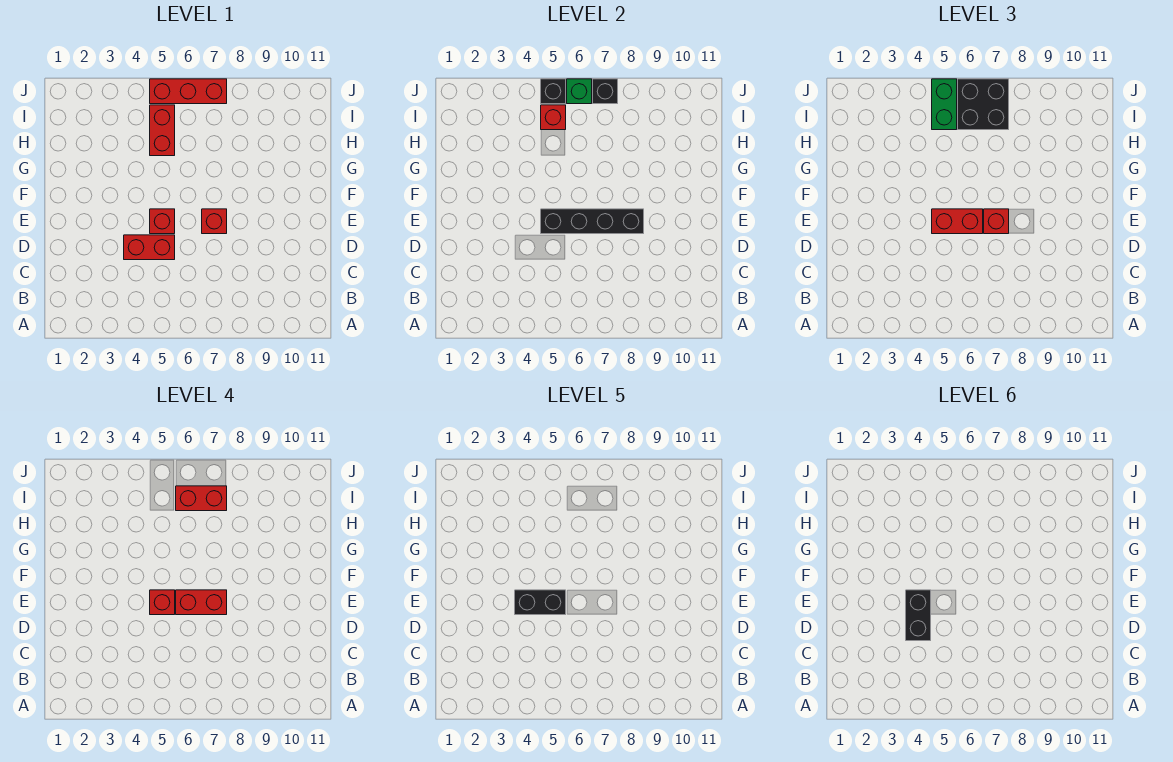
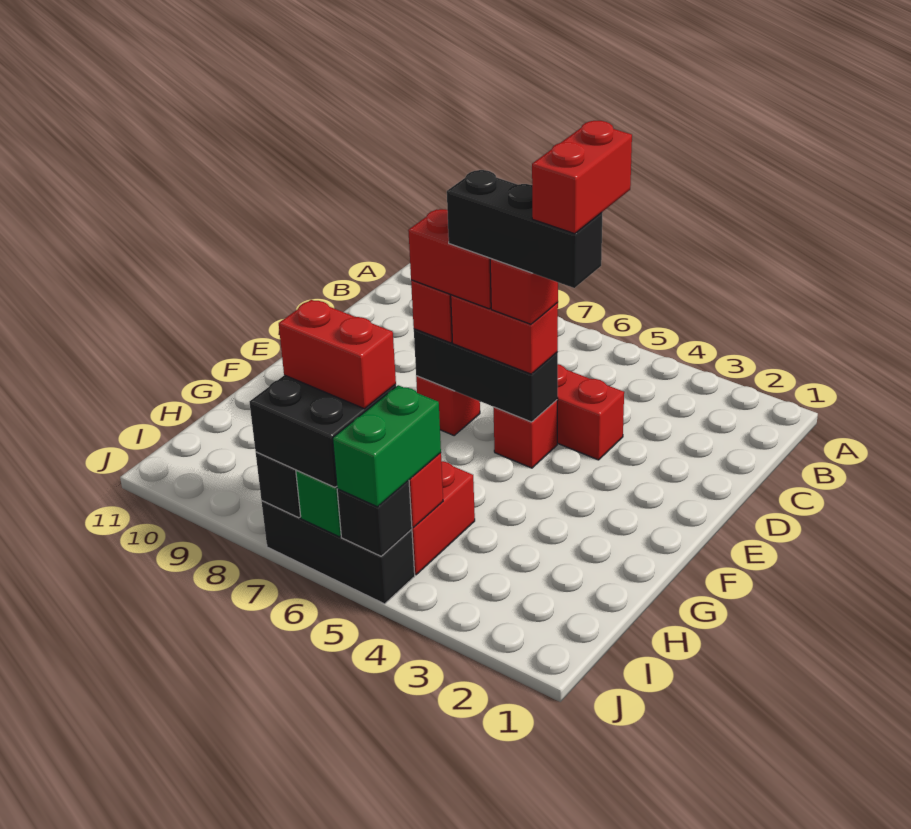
black brick D4:E4 level 6 -> red brick D4:E4 level 6
black brick E4:E5 level 5 -> black brick E4:E6 level 5
black brick E5:E8 level 2 -> black brick E5:E7 level 2
red brick J5:J7 level 1 -> black brick J5:J7 level 1

